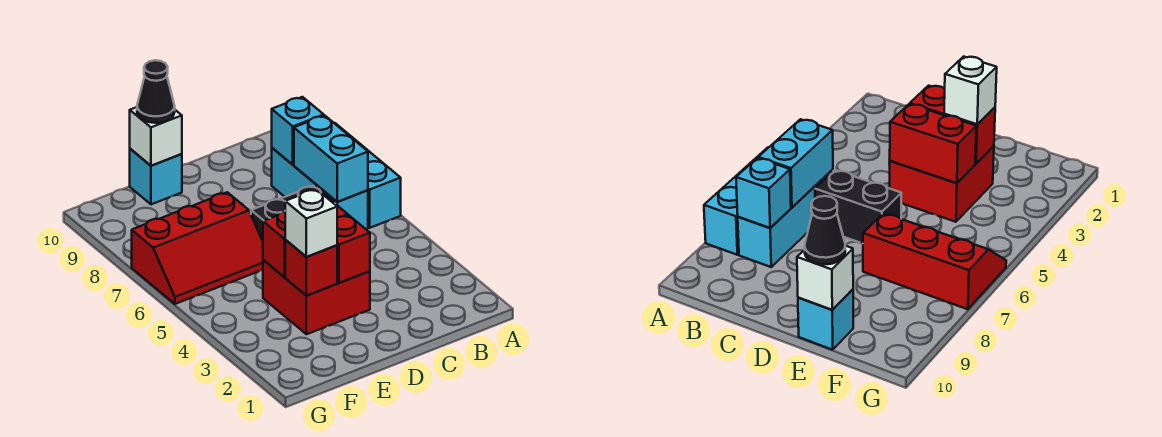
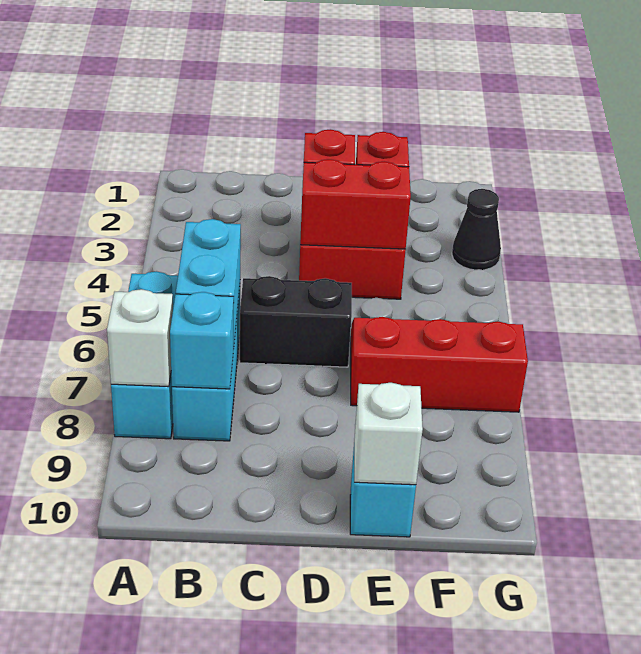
white brick E3 level 3 -> white brick A8 level 2
black cone E10 level 3 -> black cone G3 level 1

